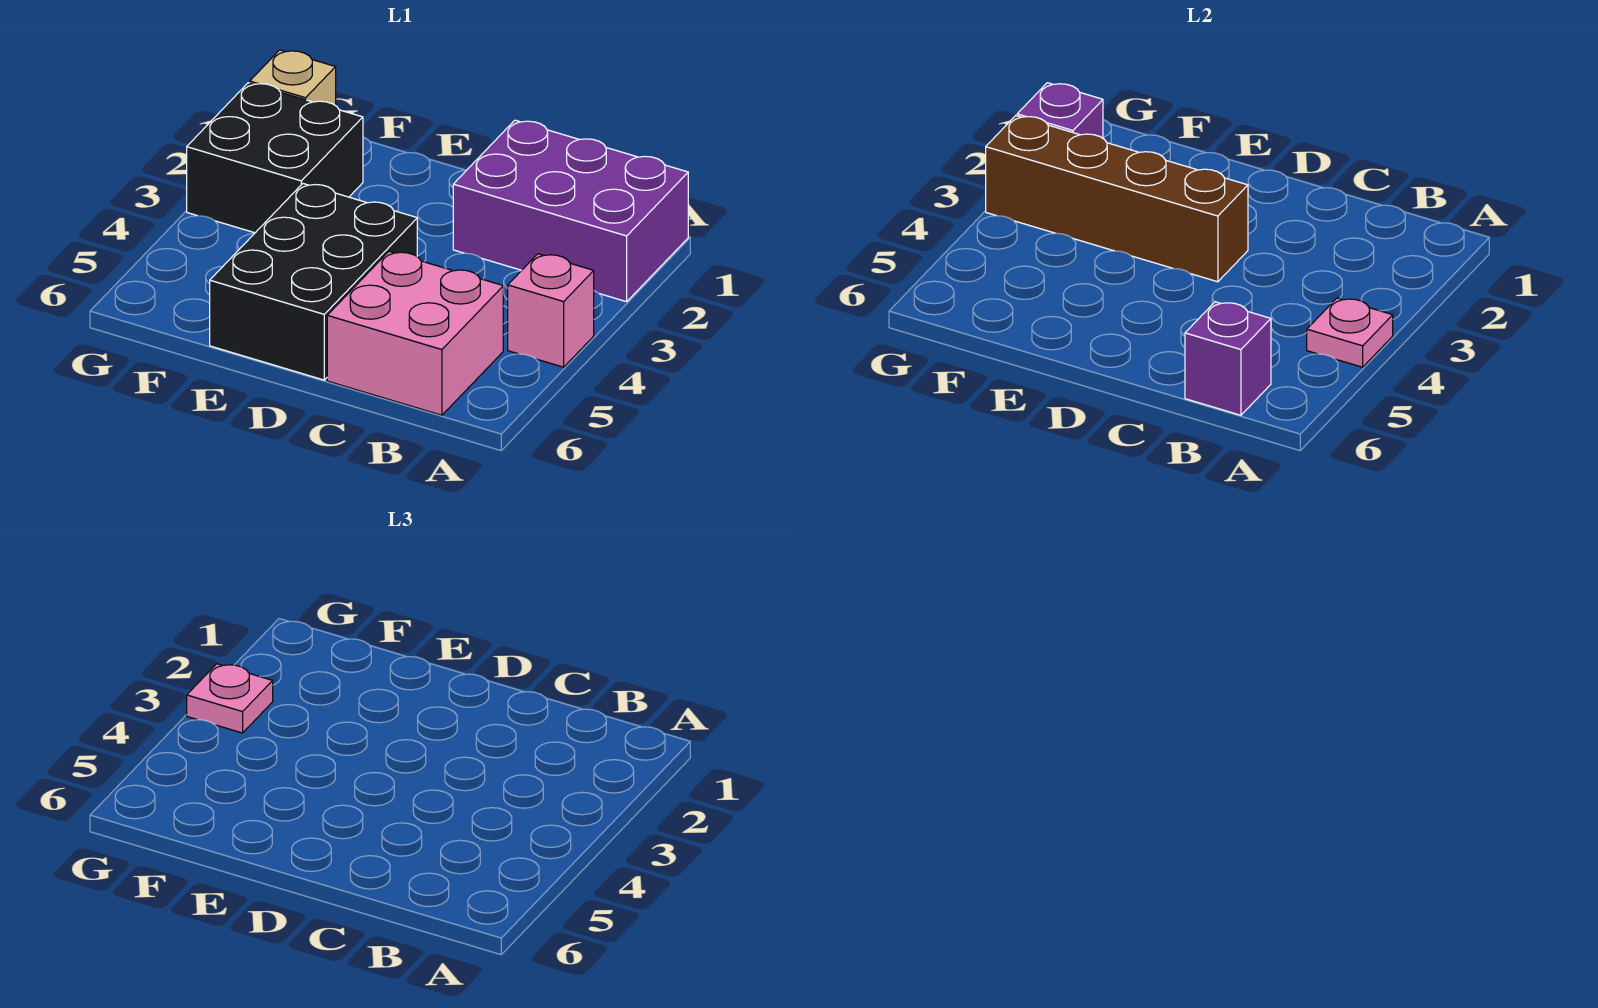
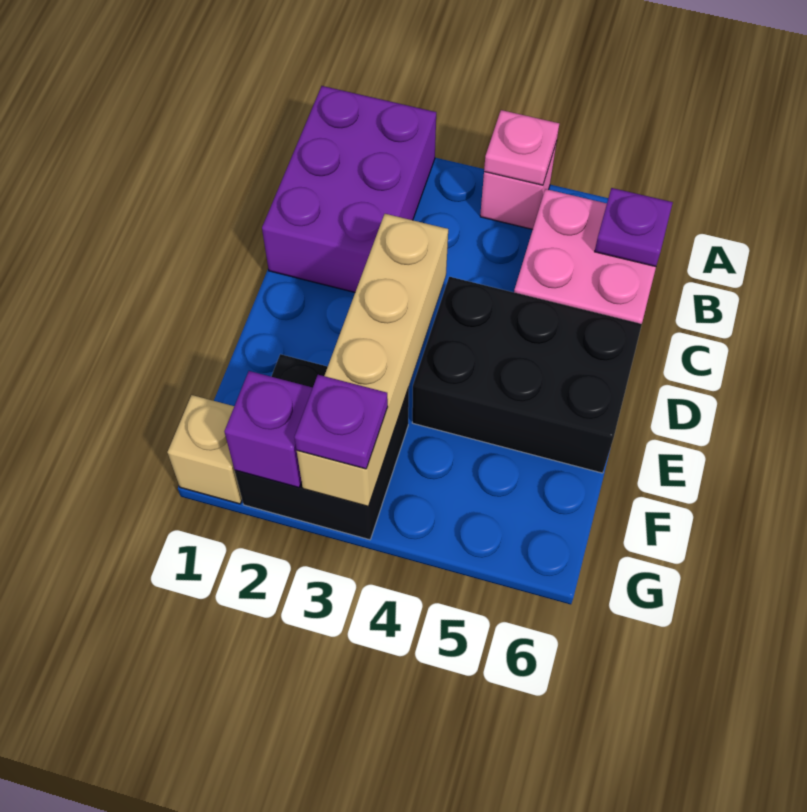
purple brick B6 level 2 -> purple plate B6 level 2
brown brick D3:G3 level 2 -> tan brick D3:G3 level 2
pink plate G3 level 3 -> purple plate G3 level 3

